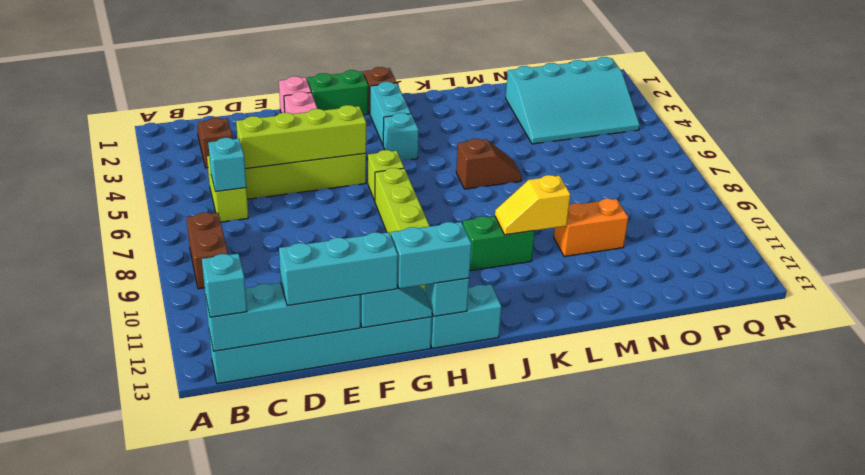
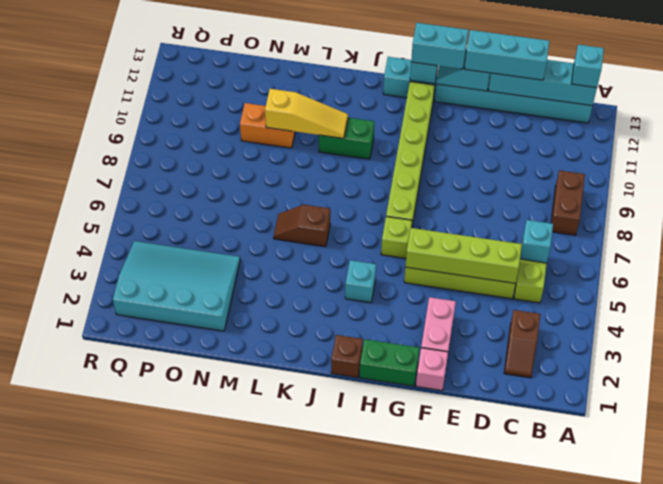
cyan brick I2:I3 level 1 -> none
yellow slope K10:L10 level 2 top L -> yellow slope K10:M10 level 2 top M

